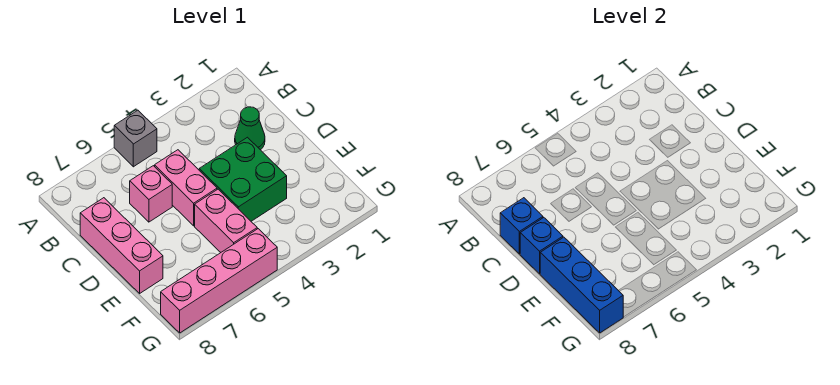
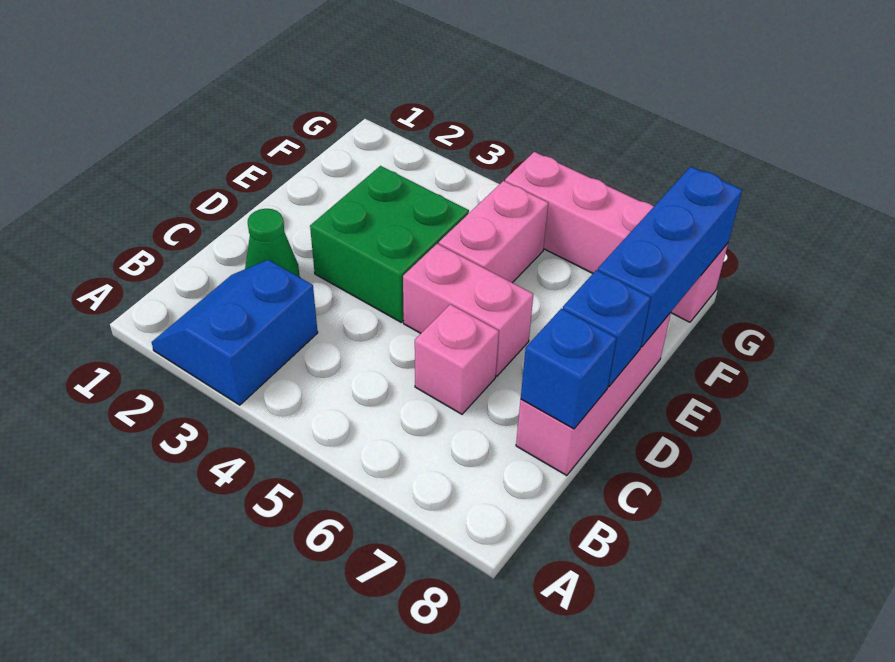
none -> blue slope A2:B3 level 1 top 3
grey brick A5 level 1 -> none
pink brick C5:D5 level 1 -> pink brick D5:D6 level 1

